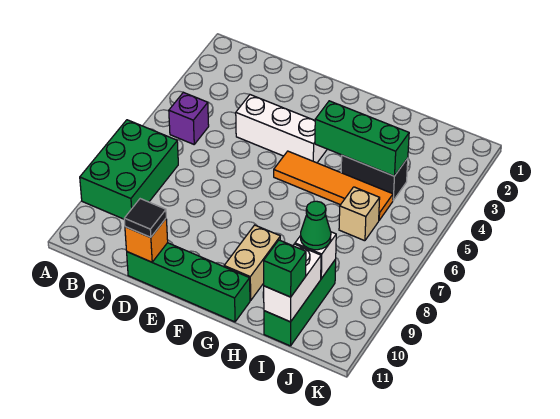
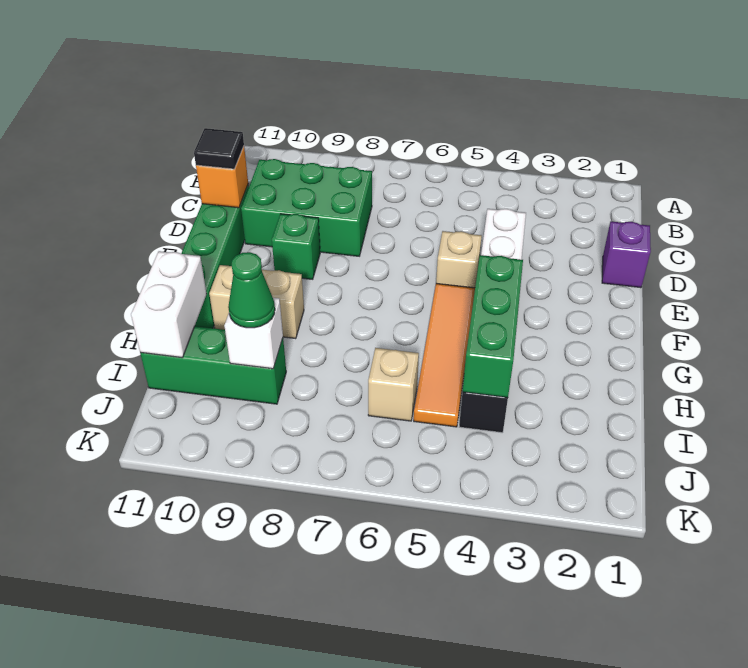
green brick A7:B9 level 1 -> green brick C8:D10 level 1
purple brick B5 level 1 -> purple brick D1 level 1
none -> tan brick E5 level 1
white brick I10:I11 level 2 -> white brick H11:I11 level 2
green brick I11 level 3 -> green brick E9 level 1

